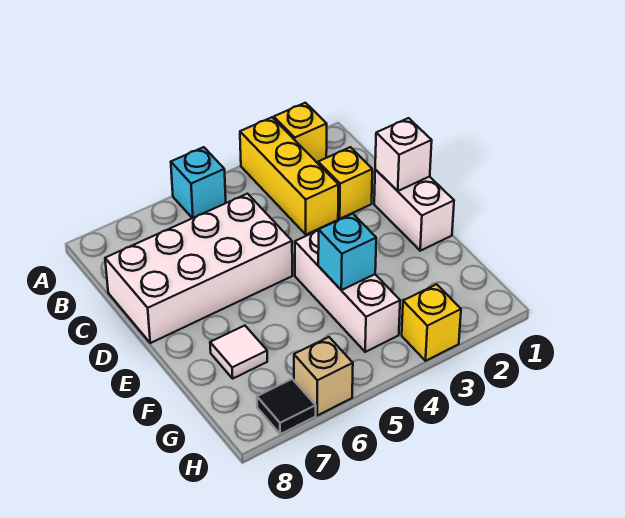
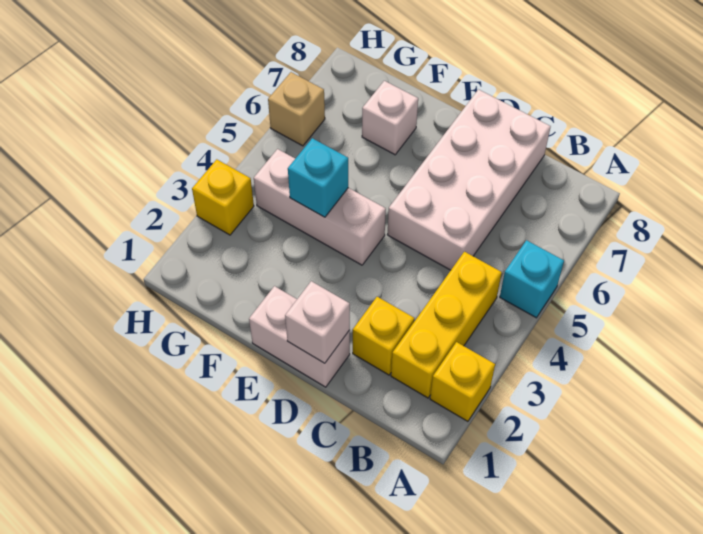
yellow brick A3:C3 level 1 -> yellow brick B2:B4 level 1
white tile F7 level 1 -> white brick F7 level 1
black tile H7 level 1 -> none

